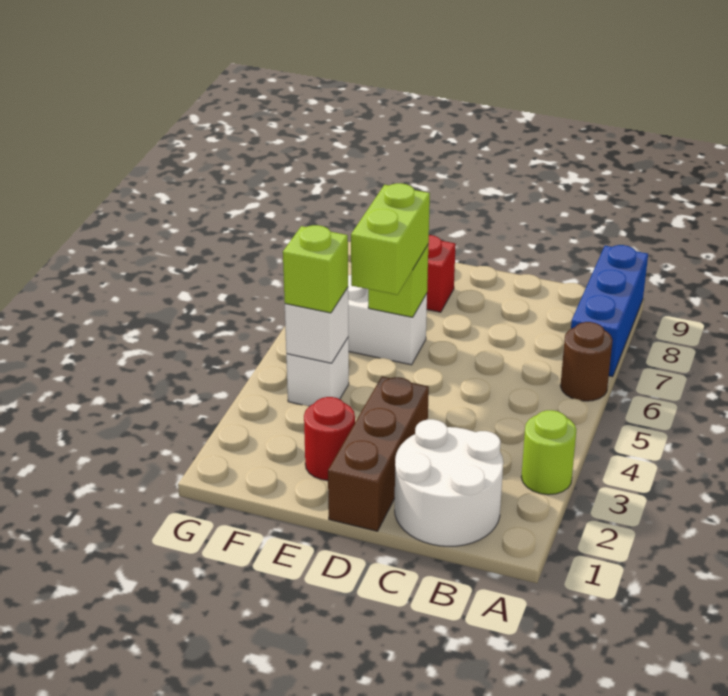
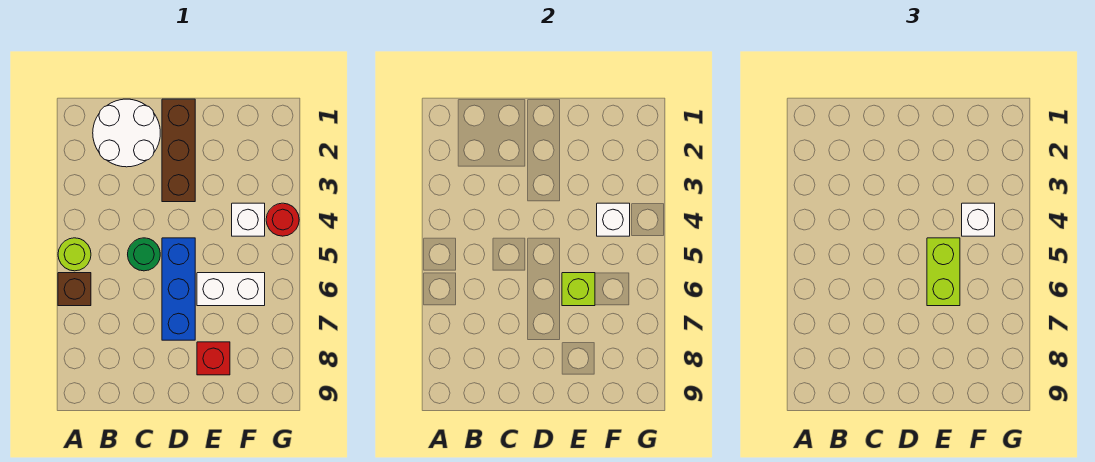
lime round brick A3 level 1 -> lime round brick A5 level 1
brown round brick A6 level 1 -> brown brick A6 level 1
blue brick A7:A9 level 1 -> blue brick D5:D7 level 1
none -> green round brick C5 level 1
red round brick E2 level 1 -> red round brick G4 level 1
lime brick F4 level 3 -> white brick F4 level 3

